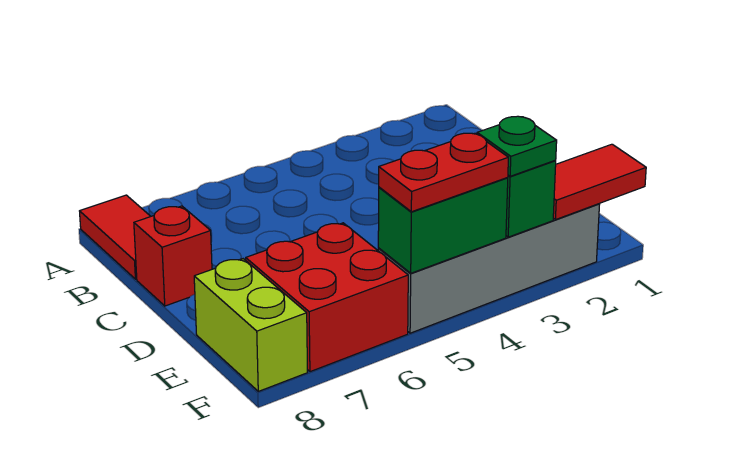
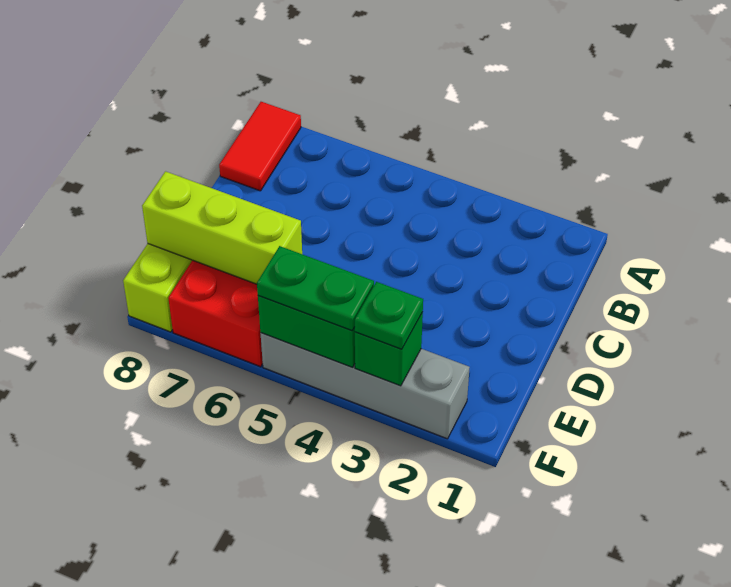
red brick C8 level 1 -> none
none -> lime brick E6:E8 level 2
red tile F1:F2 level 2 -> none
red plate F4:F5 level 3 -> green plate F4:F5 level 3

